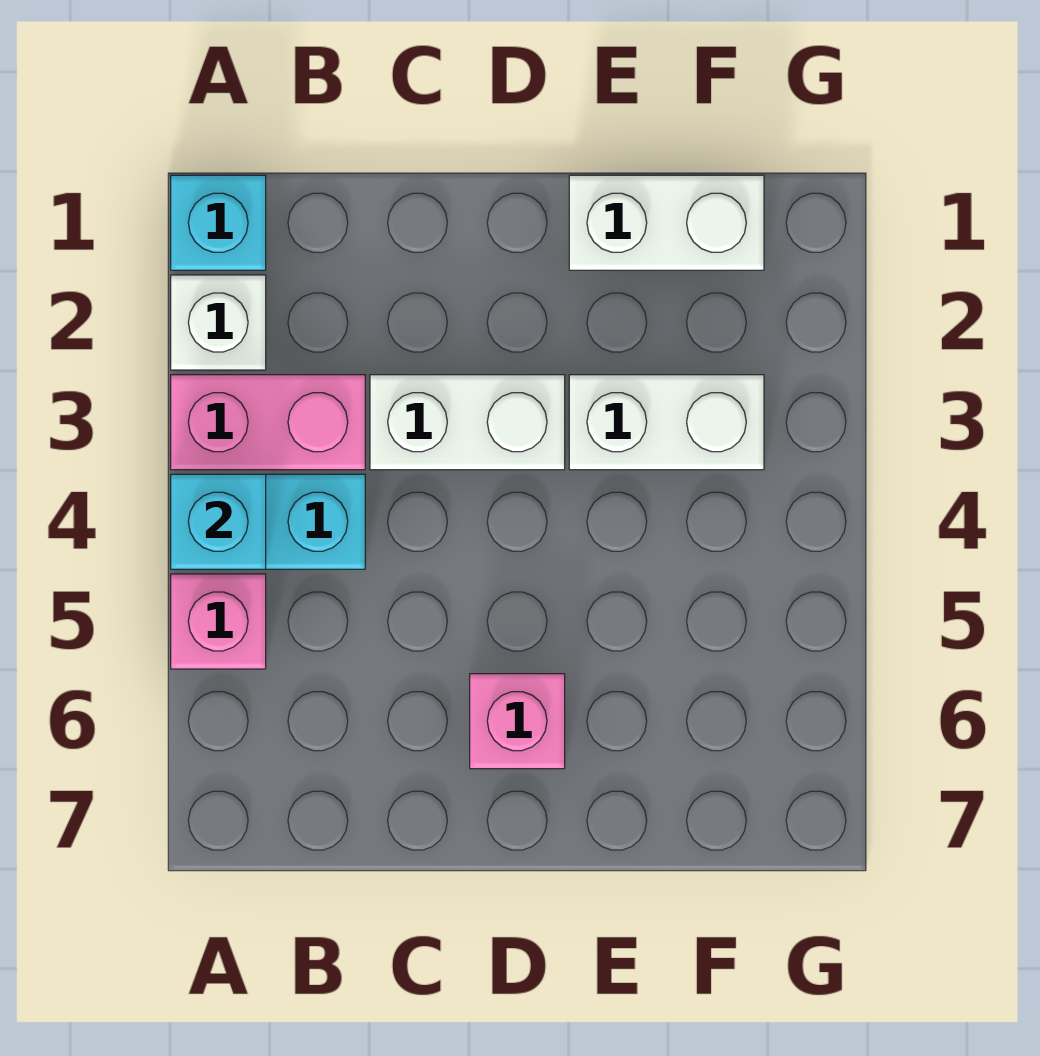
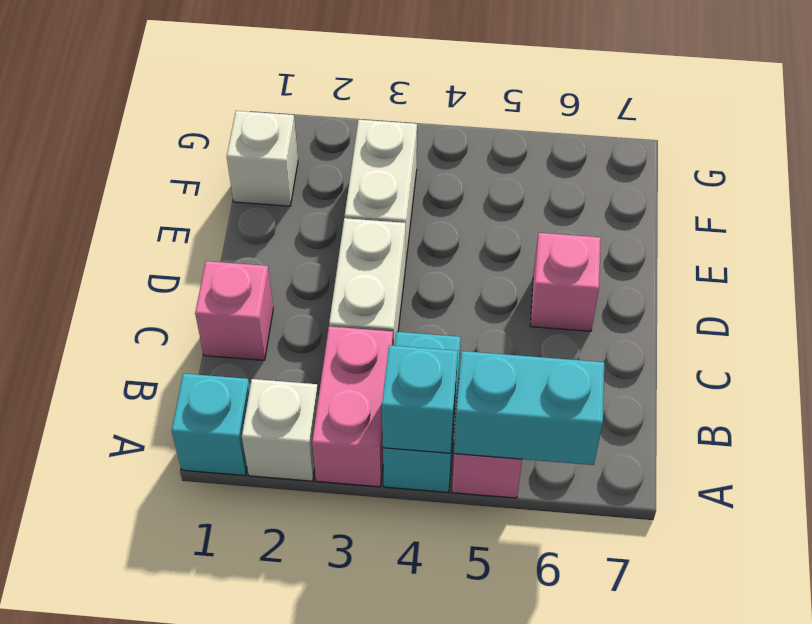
none -> cyan brick A5:A6 level 2
none -> pink brick C1 level 1
white brick E1:F1 level 1 -> white brick F1 level 1

